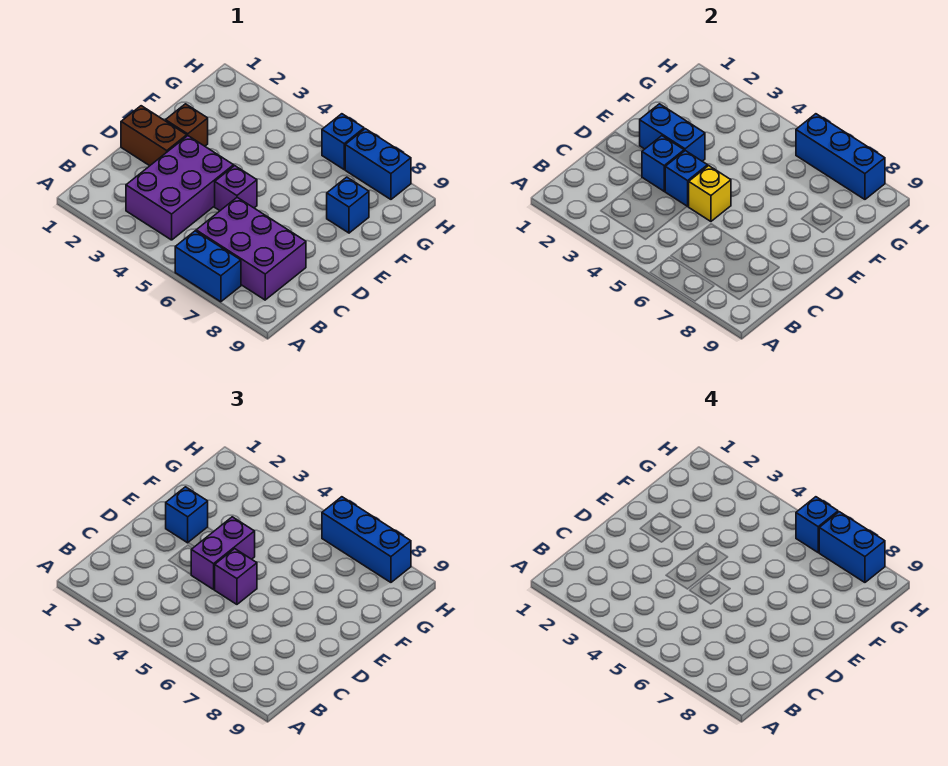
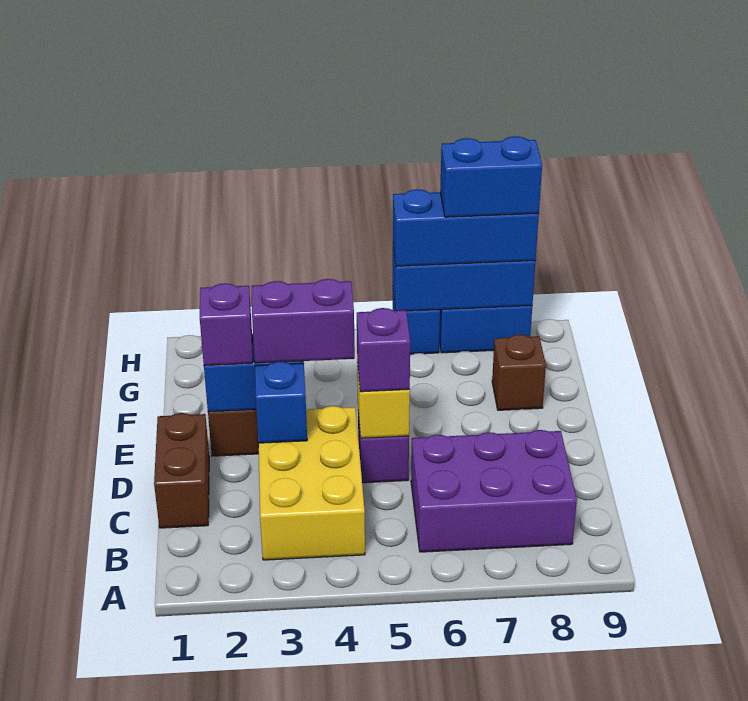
blue brick A6:A7 level 1 -> none
purple brick B3:D4 level 1 -> yellow brick B3:D4 level 1
brown brick D1:D2 level 1 -> brown brick C1:D1 level 1
blue brick D4 level 2 -> none
purple brick D4:E4 level 3 -> purple brick E3:E4 level 3
blue brick E2 level 3 -> purple brick E2 level 3
blue brick F8 level 1 -> brown brick F8 level 1
blue brick H6 level 4 -> none

